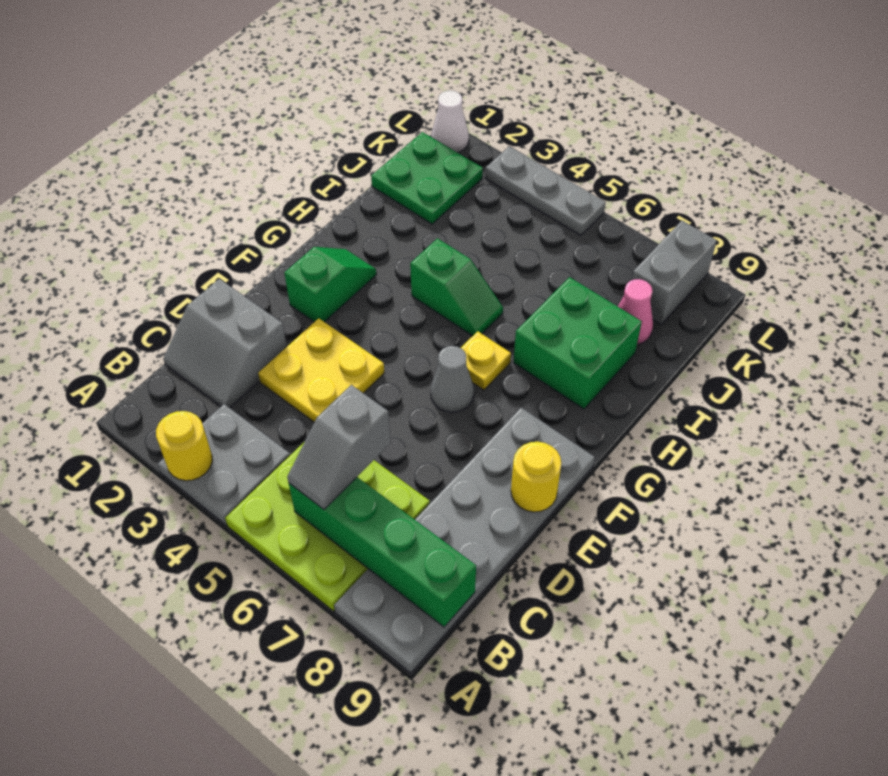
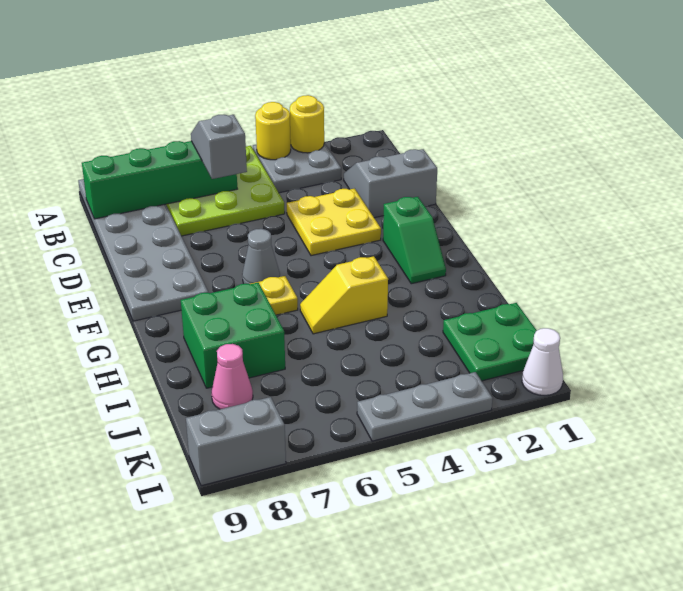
yellow round brick E9 level 2 -> yellow round brick A4 level 2
green slope H4:H5 level 1 top 4 -> yellow slope H4:H5 level 1 top 4
grey brick K8:L8 level 1 -> grey brick L8:L9 level 1

